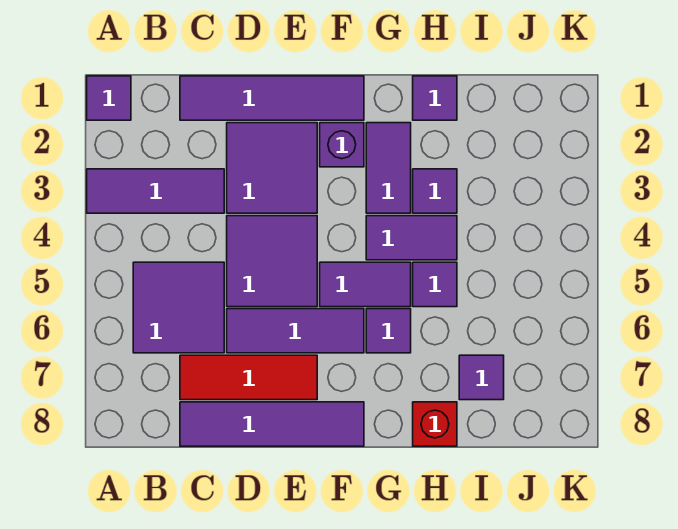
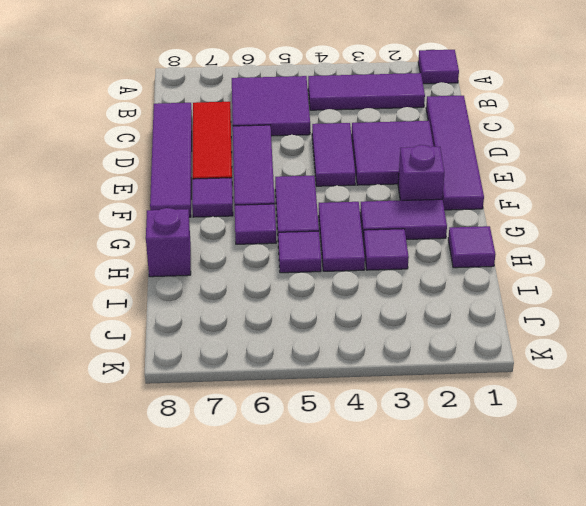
purple tile A3:C3 level 1 -> purple tile B2:B4 level 1
purple tile D4:E5 level 1 -> purple tile D4:E4 level 1
red brick H8 level 1 -> purple brick H8 level 1
purple tile I7 level 1 -> purple tile F7 level 1

